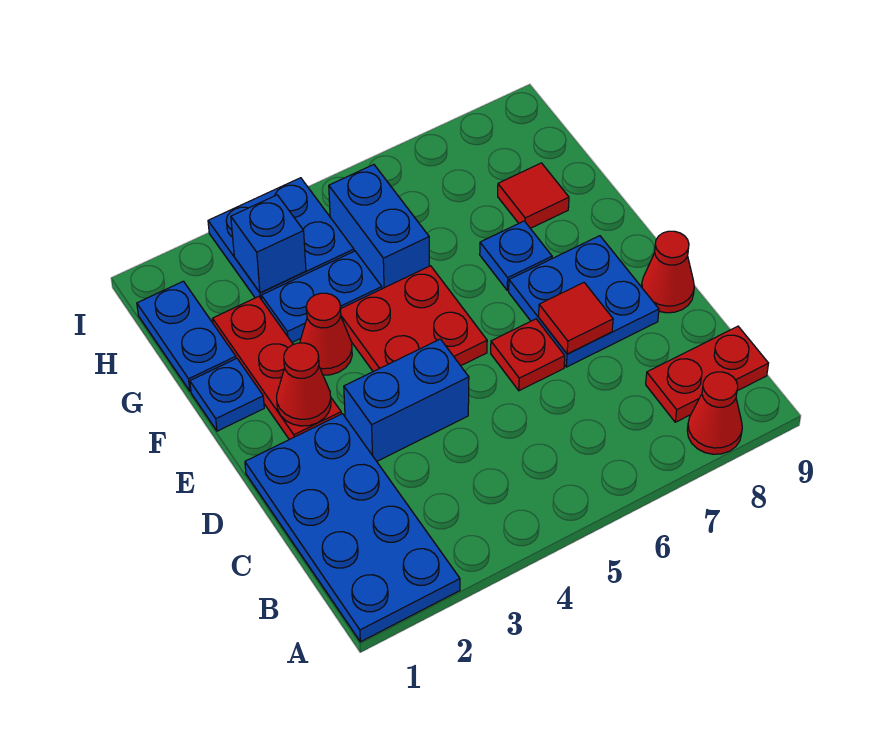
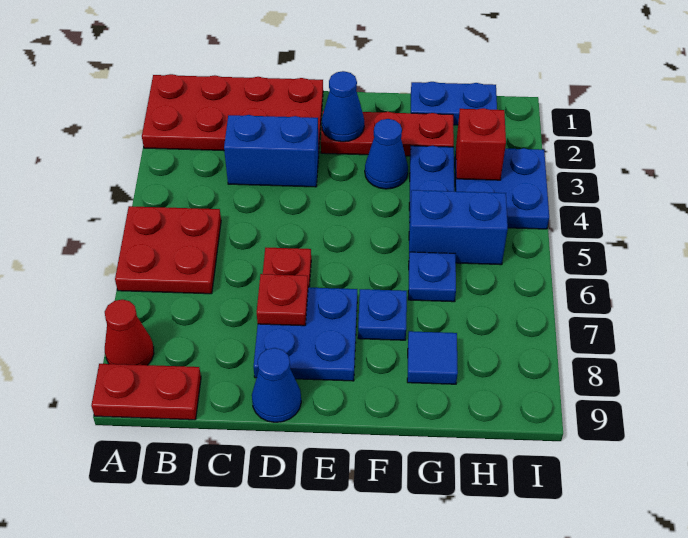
blue plate A1:D2 level 1 -> red plate A1:D2 level 1
red plate B8:B9 level 1 -> red plate A9:B9 level 1
blue brick D3:D4 level 1 -> blue brick C3:D3 level 1
red tile D7 level 2 -> red plate D7 level 2
red cone D9 level 1 -> blue cone D9 level 1
red cone E2 level 2 -> blue cone E2 level 2
red plate E4:F5 level 1 -> red plate A5:B6 level 1
blue plate F1 level 1 -> blue plate G6 level 1
red cone F3 level 1 -> blue cone F3 level 1
red tile G8 level 1 -> blue tile G8 level 1
blue brick H3 level 2 -> red brick H3 level 2

